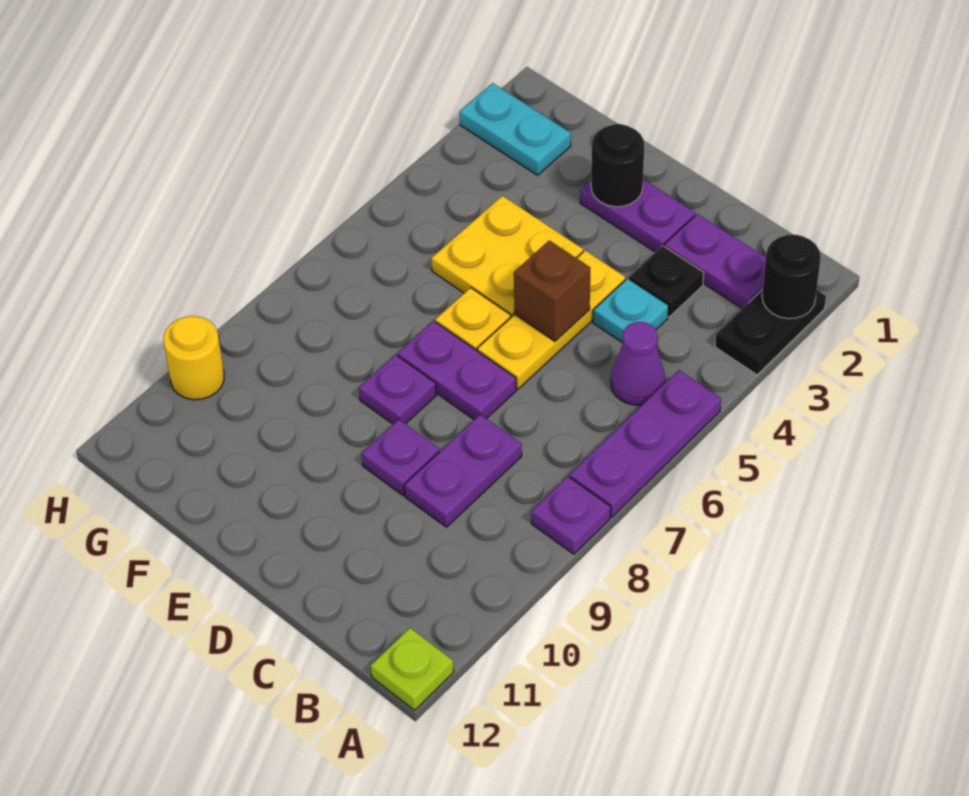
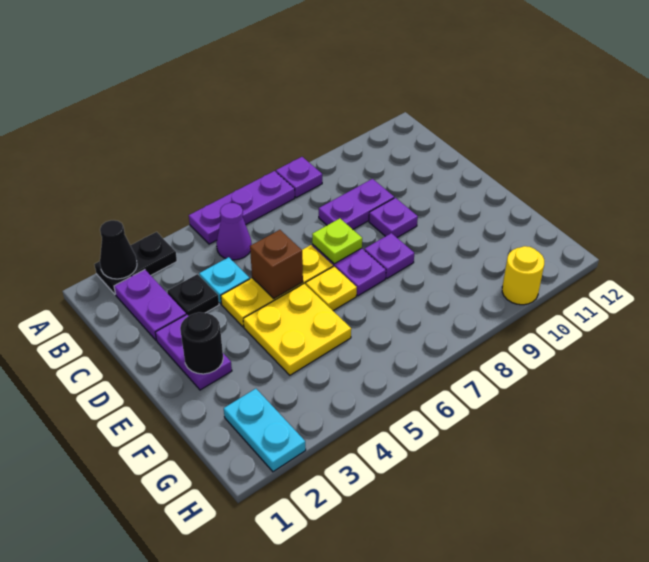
black round brick A2 level 2 -> black cone A2 level 2
lime plate A12 level 1 -> lime plate D7 level 2

